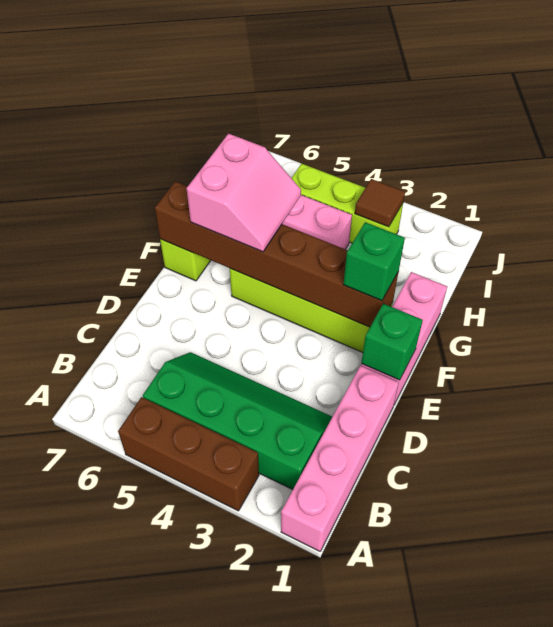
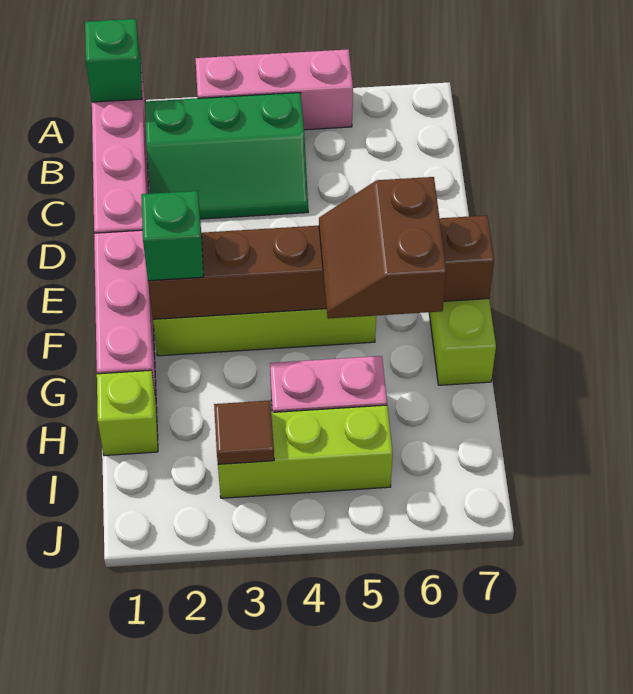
brown brick A3:A5 level 1 -> pink brick A3:A5 level 1
green slope B2:C5 level 1 top B -> green slope B2:C4 level 1 top B
green brick E1 level 2 -> green brick A1 level 2
pink slope F5:G6 level 3 top 6 -> brown slope F5:G6 level 3 top 6
none -> lime brick H1 level 1

